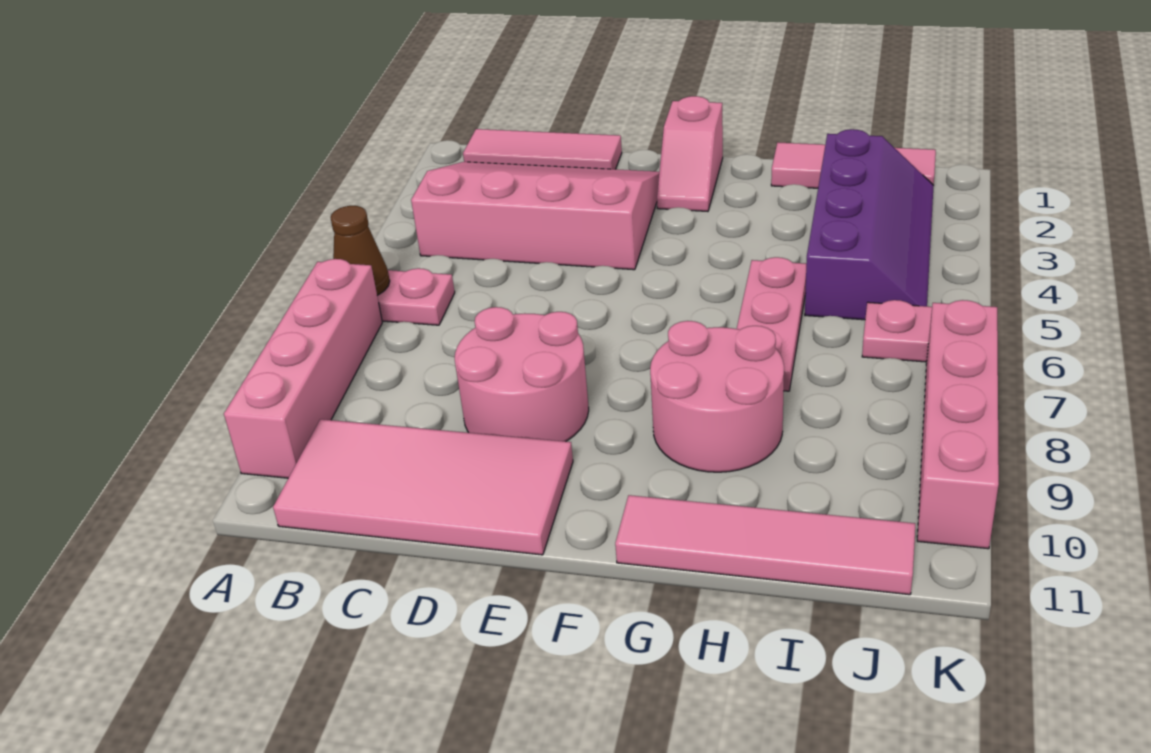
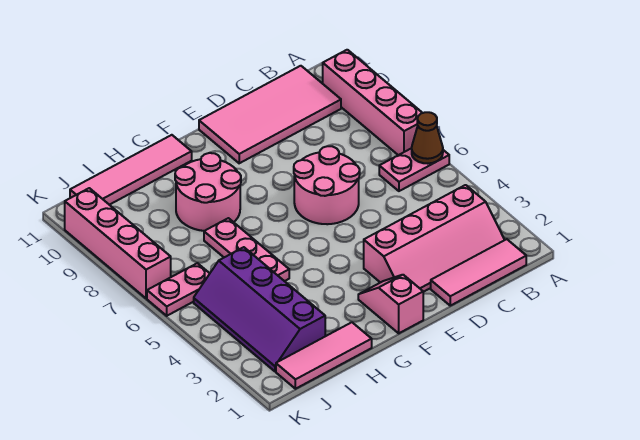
pink slope B2:E4 level 1 top 4 -> pink slope B2:E3 level 1 top 3
pink round brick D8:E9 level 1 -> pink round brick D6:E7 level 1

